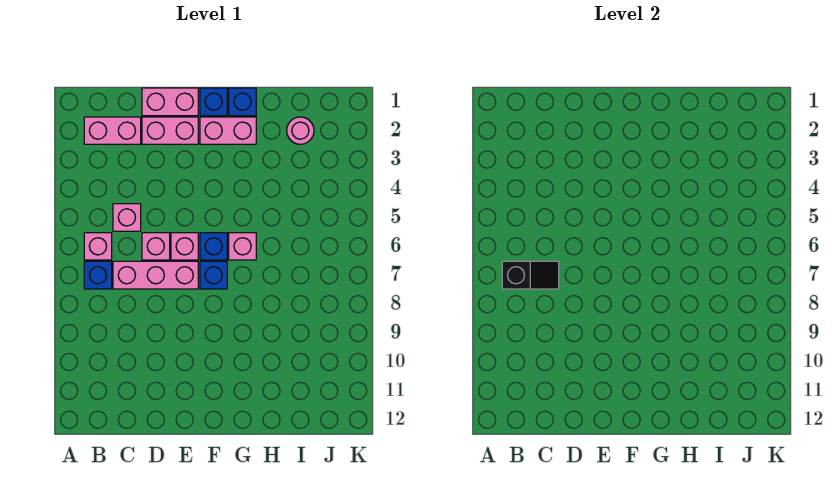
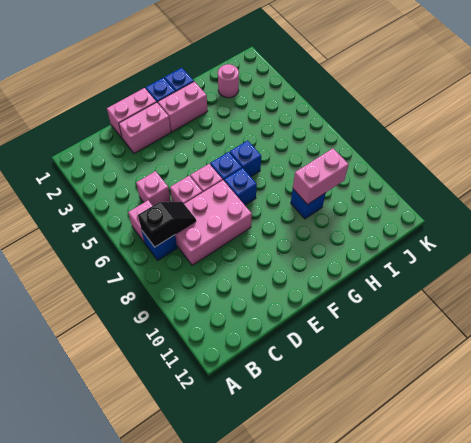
pink brick B2:C2 level 1 -> pink brick H9:I9 level 2
pink brick C7:E7 level 1 -> pink brick C7:E8 level 1
pink brick G6 level 1 -> blue brick G6 level 1
none -> blue brick H9 level 1

